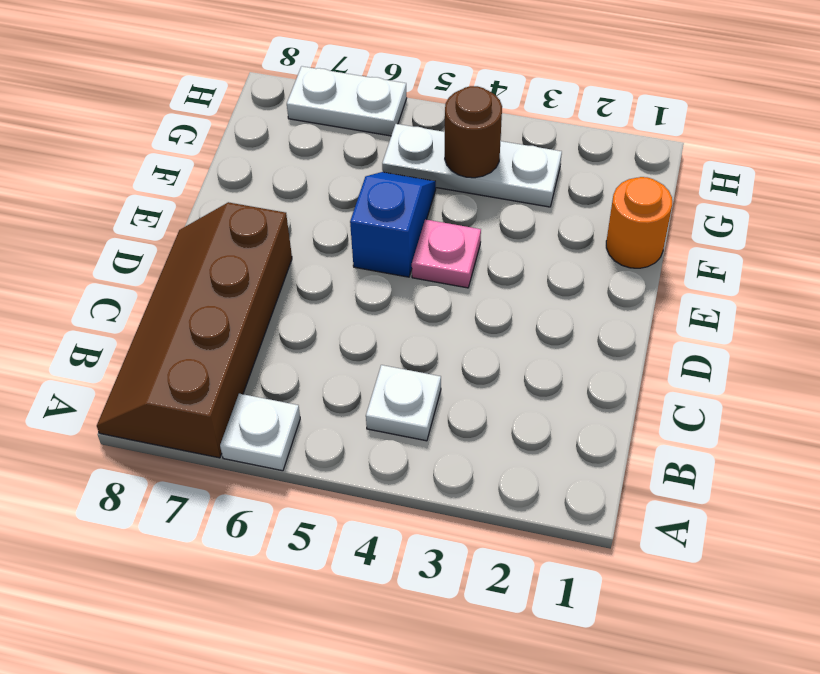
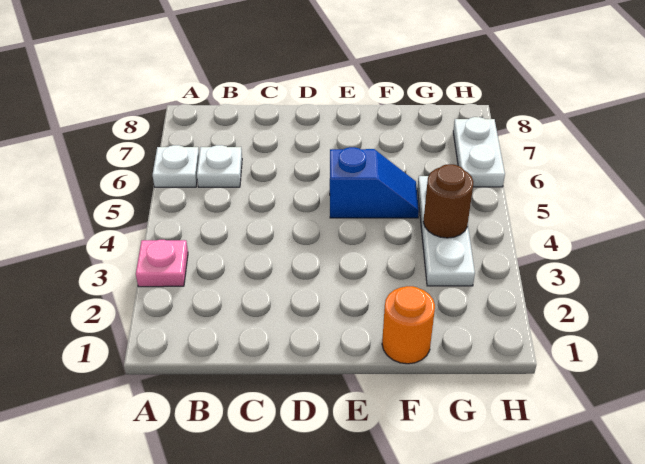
brown slope A7:D8 level 1 top 7 -> none
white plate B4 level 1 -> white plate B6 level 1
pink plate E4 level 1 -> pink plate A3 level 1

